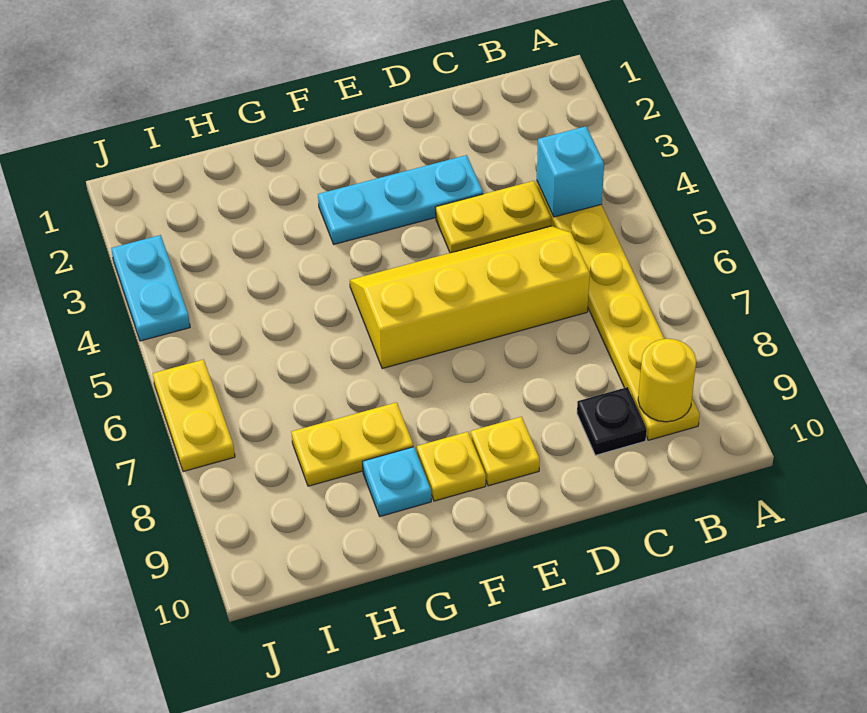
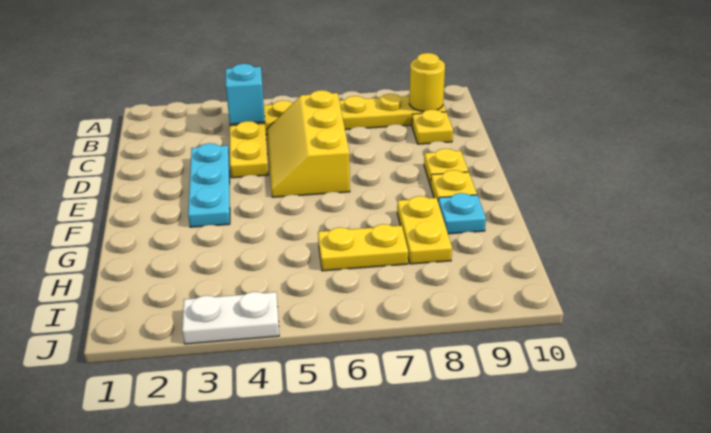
yellow slope C5:F6 level 1 top 6 -> yellow slope C5:E6 level 1 top 6
black plate C9 level 1 -> yellow plate C9 level 1
cyan plate J3:J4 level 1 -> white plate J3:J4 level 1
yellow plate J6:J7 level 1 -> yellow plate H6:H7 level 1

